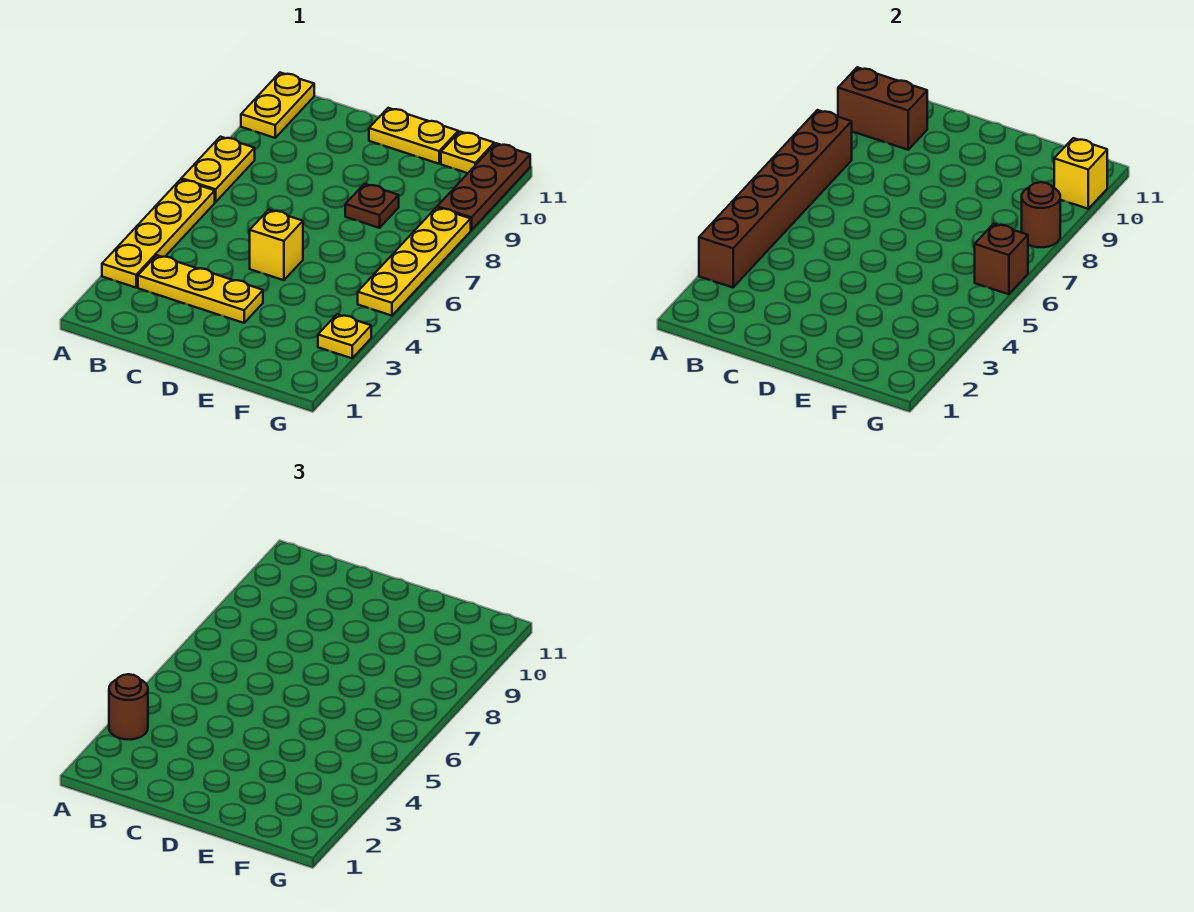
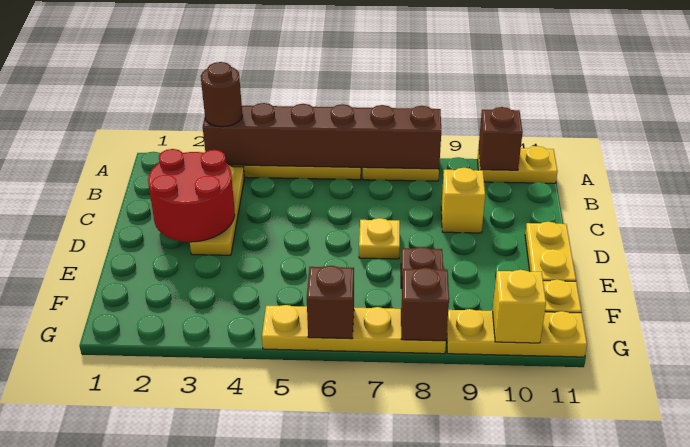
brown brick A10:B10 level 2 -> brown brick A10 level 2
none -> red round brick C2:D3 level 2
yellow brick D5 level 1 -> yellow brick C9 level 1
yellow plate G3 level 1 -> yellow plate D7 level 1
brown round brick G8 level 2 -> brown brick G8 level 2
brown plate G9:G11 level 1 -> yellow plate G9:G11 level 1

